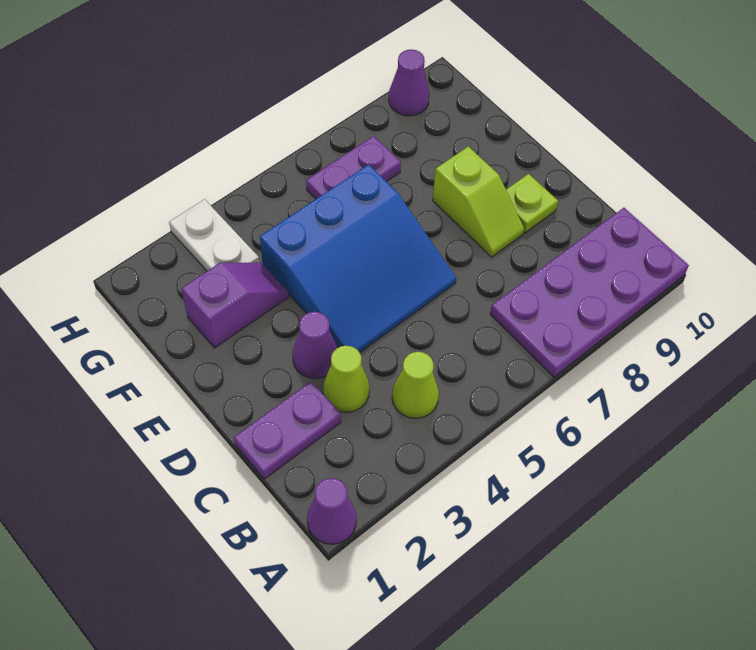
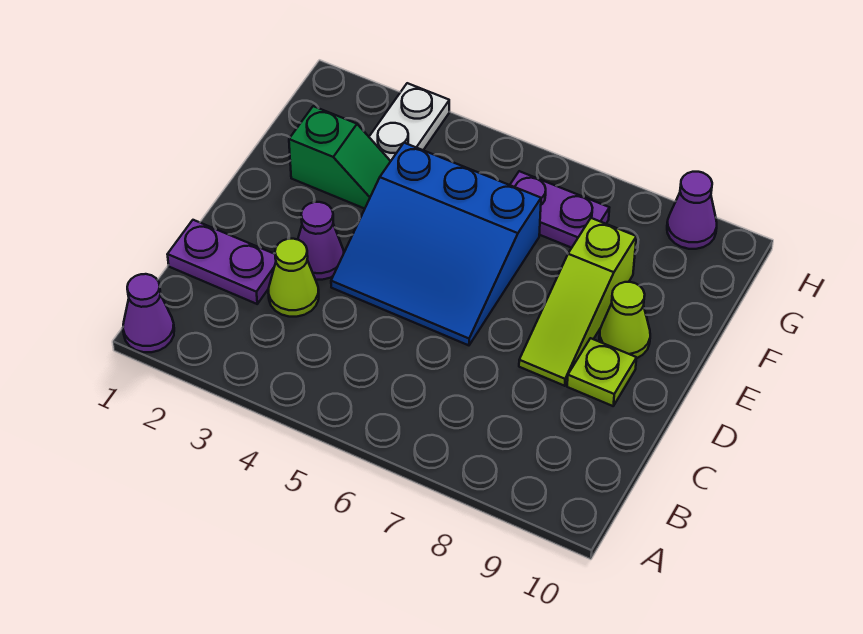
purple plate A7:B10 level 1 -> none
lime cone B4 level 1 -> lime cone E9 level 1
lime slope D8:E8 level 1 top E -> lime slope D8:F8 level 1 top F
purple slope F2:F3 level 1 top 2 -> green slope F2:F3 level 1 top 2

